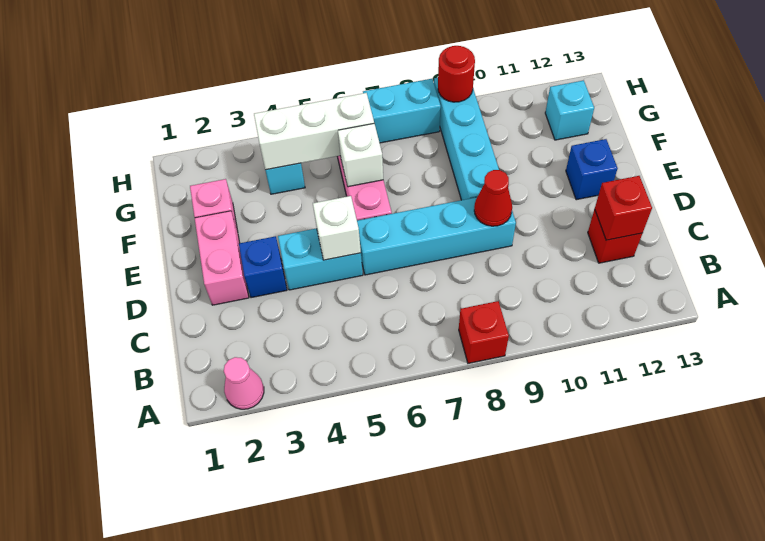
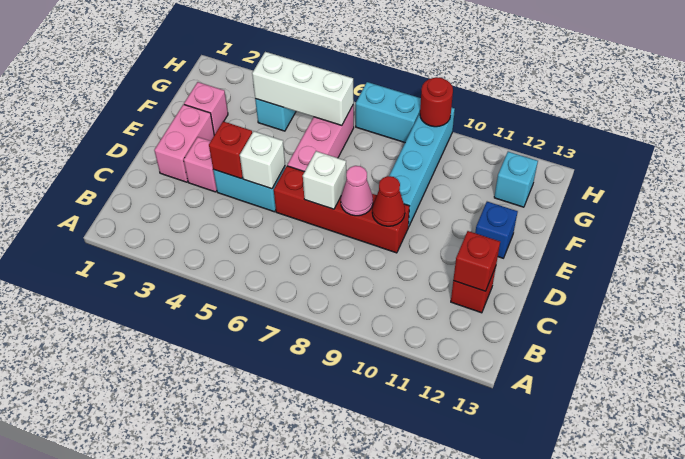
pink cone A2 level 1 -> pink cone D8 level 2
red brick A8 level 1 -> red brick D4 level 2
blue brick D3 level 1 -> pink brick D3 level 1
cyan brick D6:D9 level 1 -> red brick D6:D9 level 1
white brick F6 level 2 -> white brick D7 level 2

